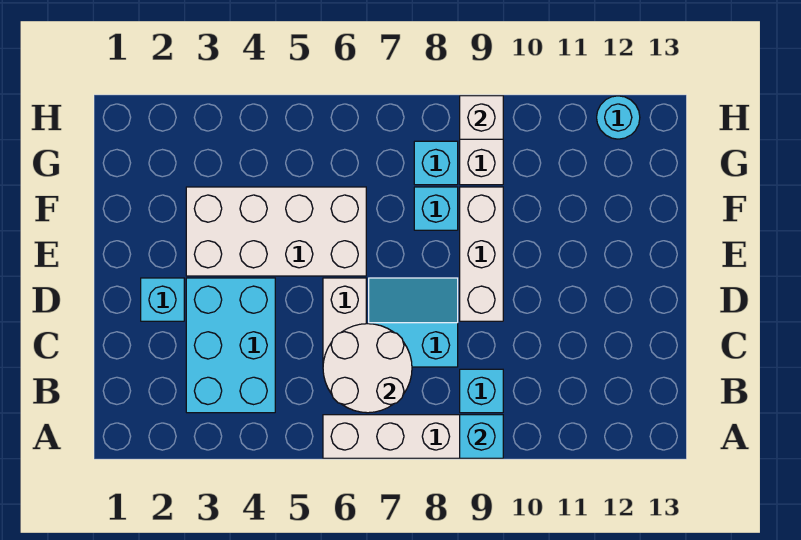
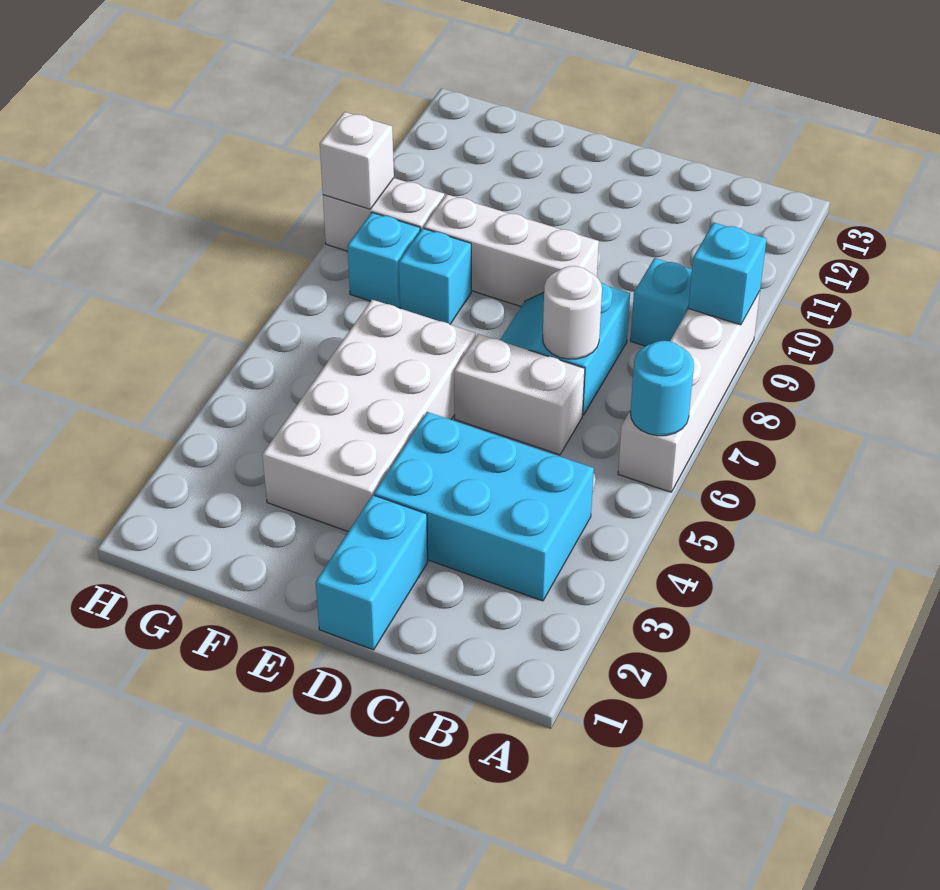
white round brick B6:C7 level 2 -> white round brick C7 level 2
cyan brick D2 level 1 -> cyan brick D1:D2 level 1
cyan round brick H12 level 1 -> cyan round brick A6 level 2

